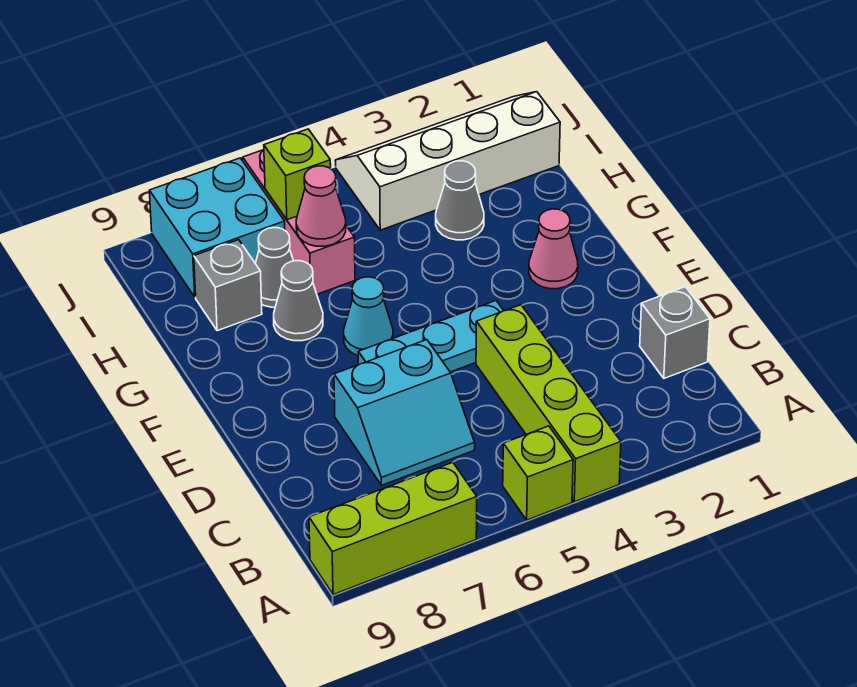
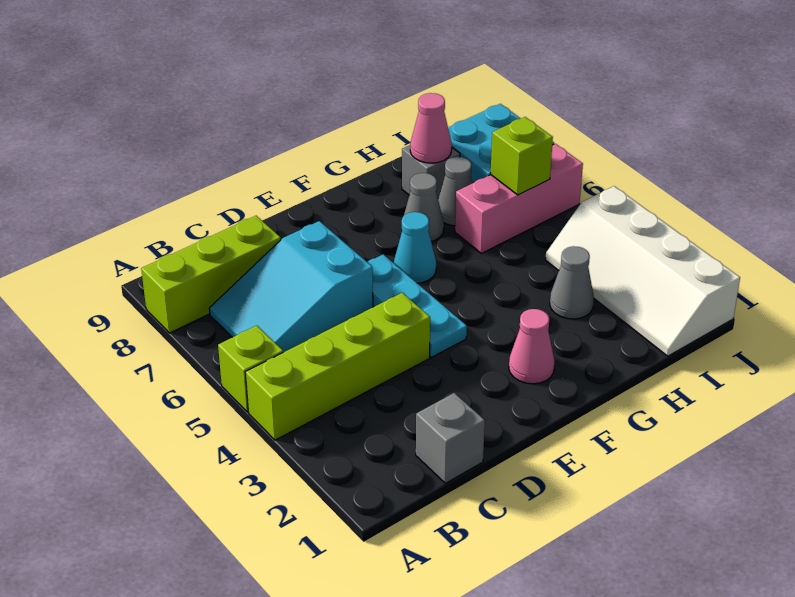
lime brick A7:A9 level 1 -> lime brick A8:C8 level 1
cyan slope C6:D7 level 1 top D -> cyan slope B6:D7 level 1 top D
pink cone H6 level 2 -> pink cone H8 level 2
white slope I1:J4 level 1 top I -> white slope I1:J4 level 1 top J

